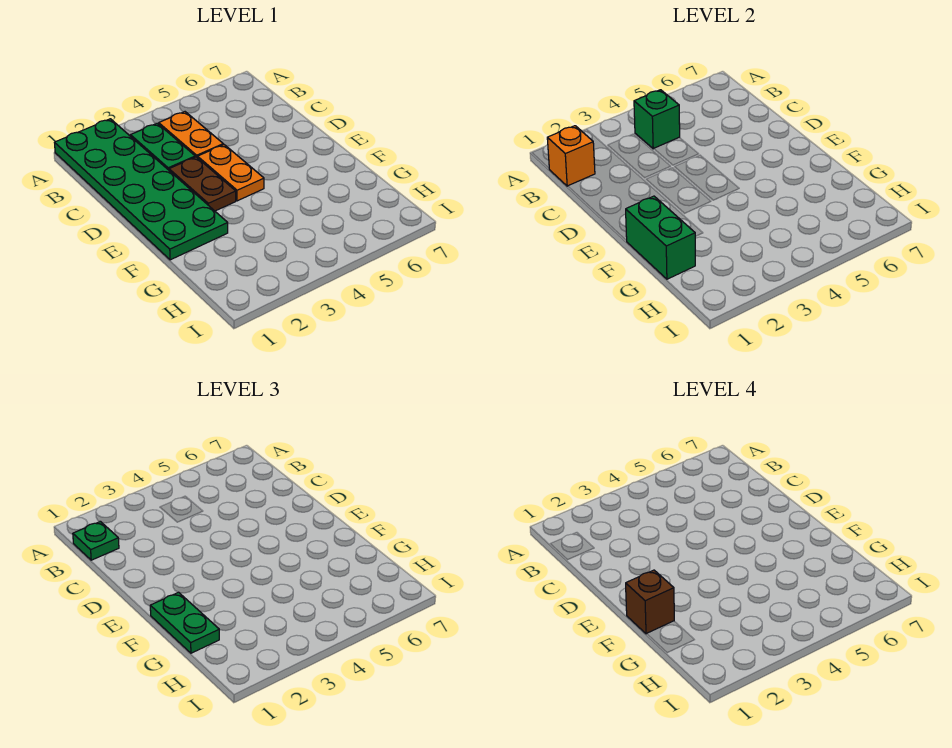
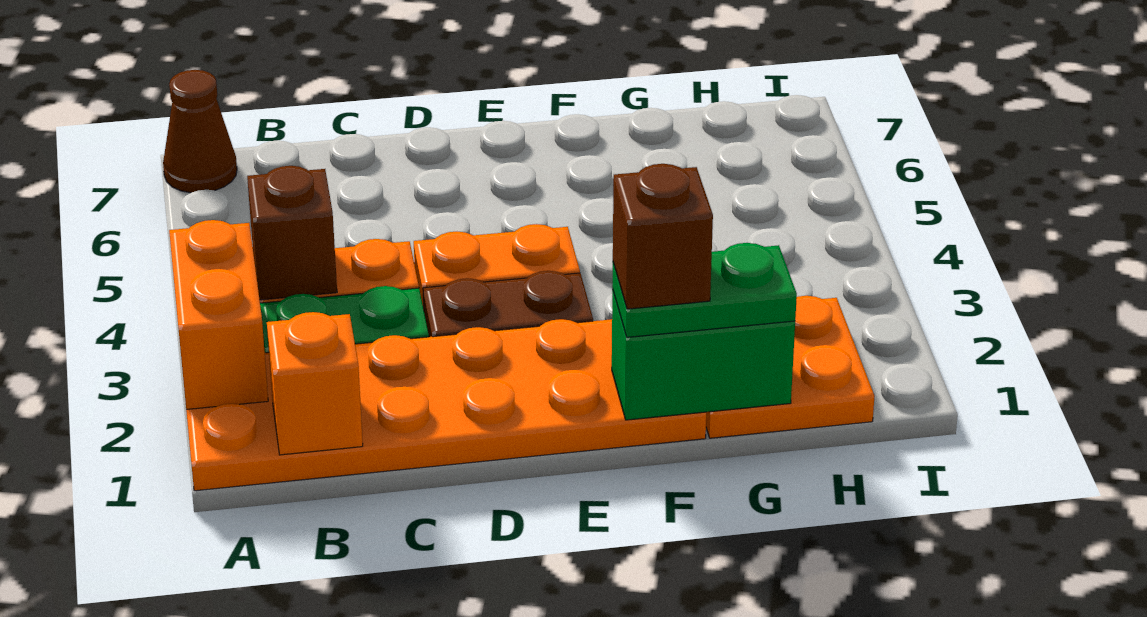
green plate A1:F2 level 1 -> orange plate A1:F2 level 1
none -> orange brick A2:A3 level 2
none -> brown cone A7 level 1
green plate B1 level 3 -> none
green brick B4 level 2 -> brown brick B4 level 2
none -> orange plate G1:H2 level 1

